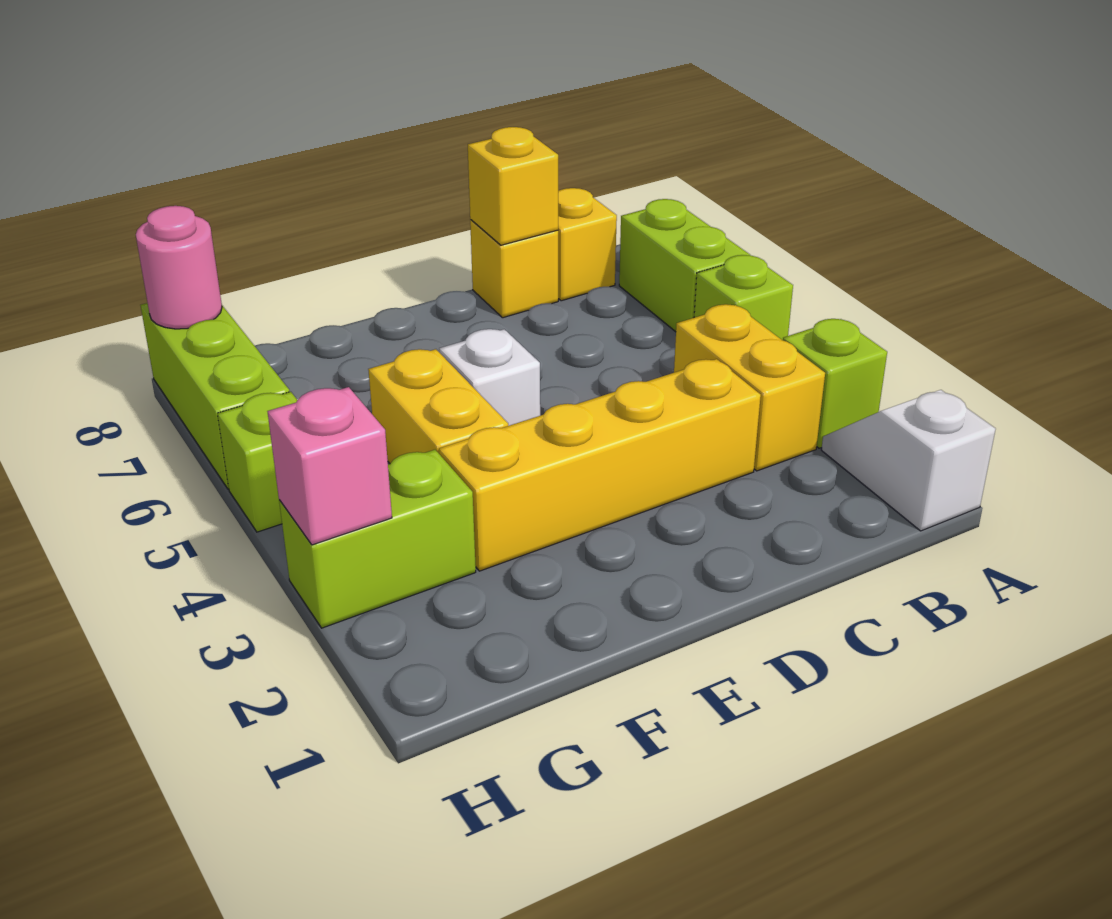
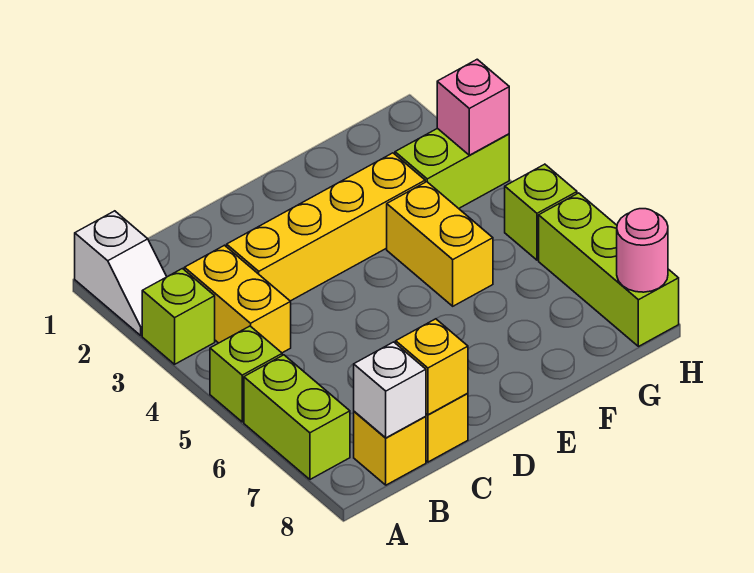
white brick E5 level 1 -> white brick B8 level 2

